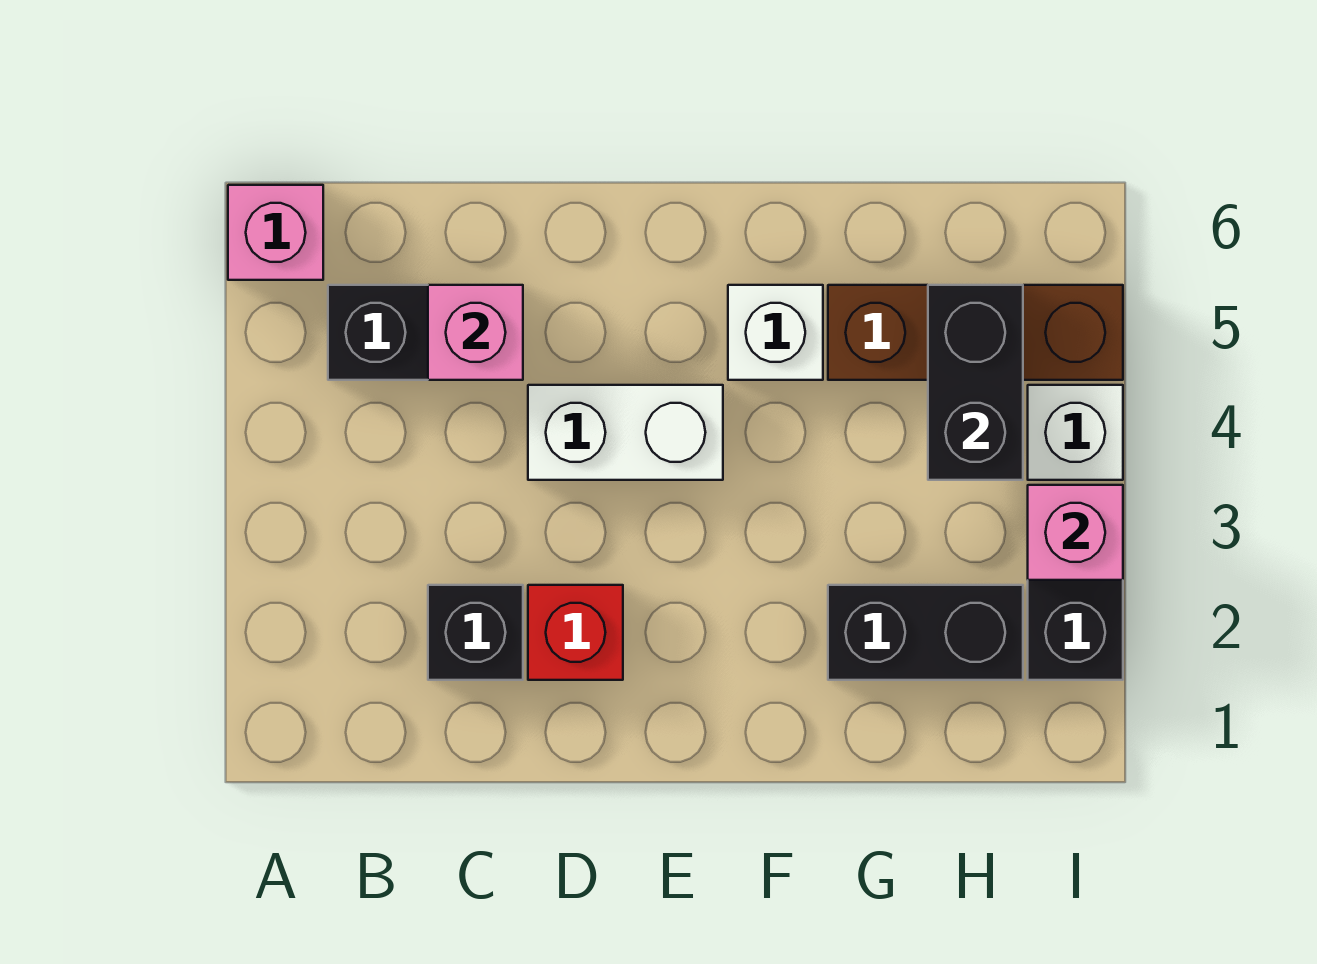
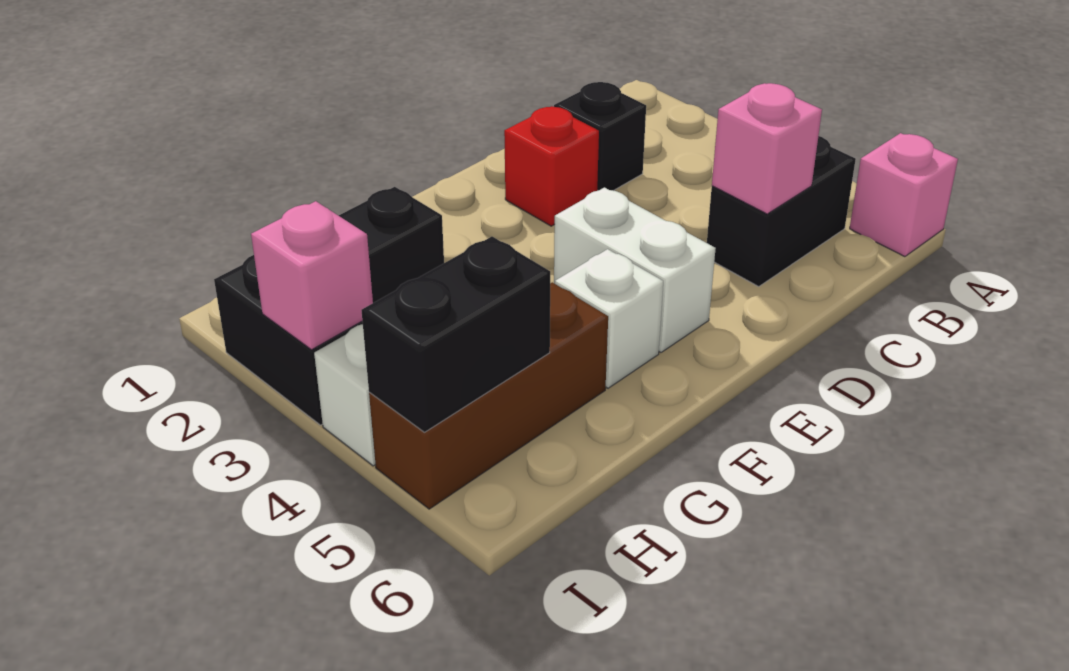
white brick D4:E4 level 1 -> white brick E4:E5 level 1
black brick H4:H5 level 2 -> black brick H5:I5 level 2

